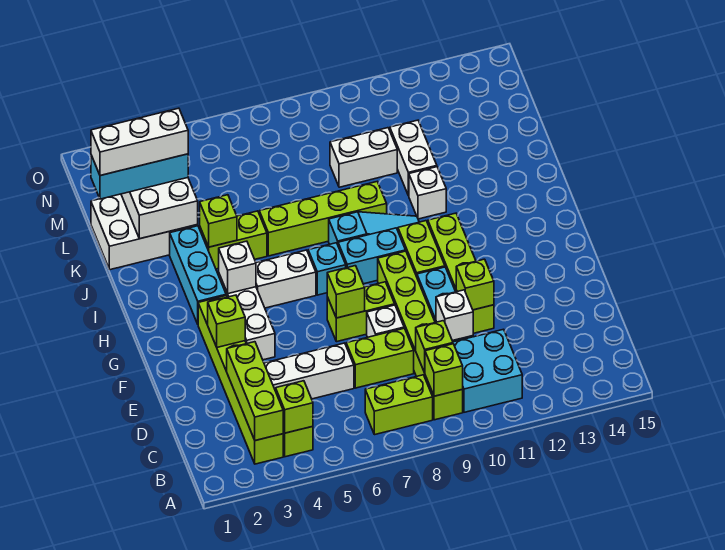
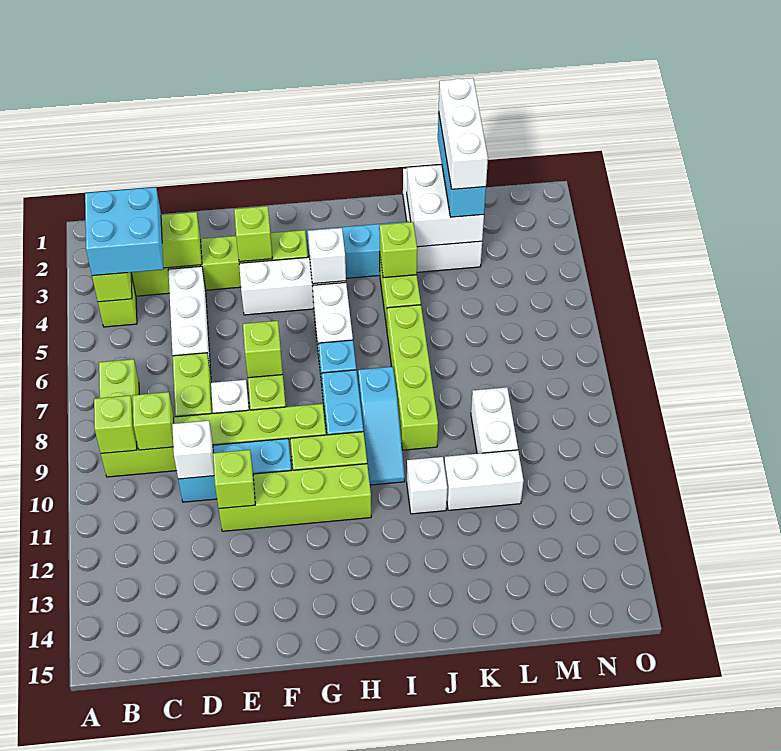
cyan brick B10:C11 level 1 -> cyan brick B3:C4 level 3

